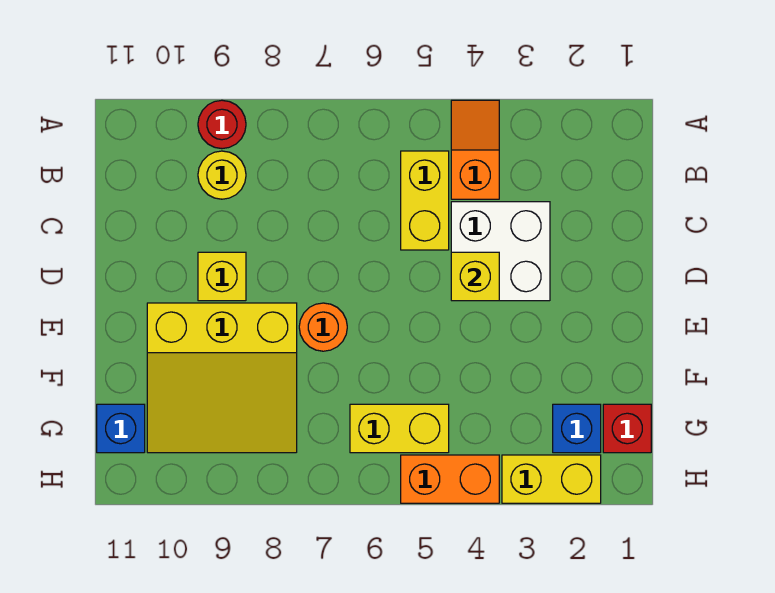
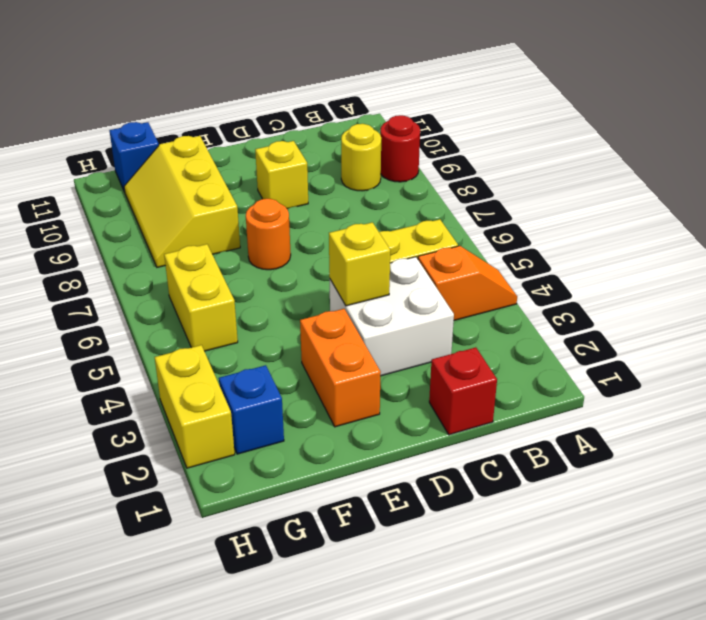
yellow slope E8:G10 level 1 top E -> yellow slope F8:G10 level 1 top F
red brick G1 level 1 -> red brick C1 level 1
orange brick H4:H5 level 1 -> orange brick E2:E3 level 1

